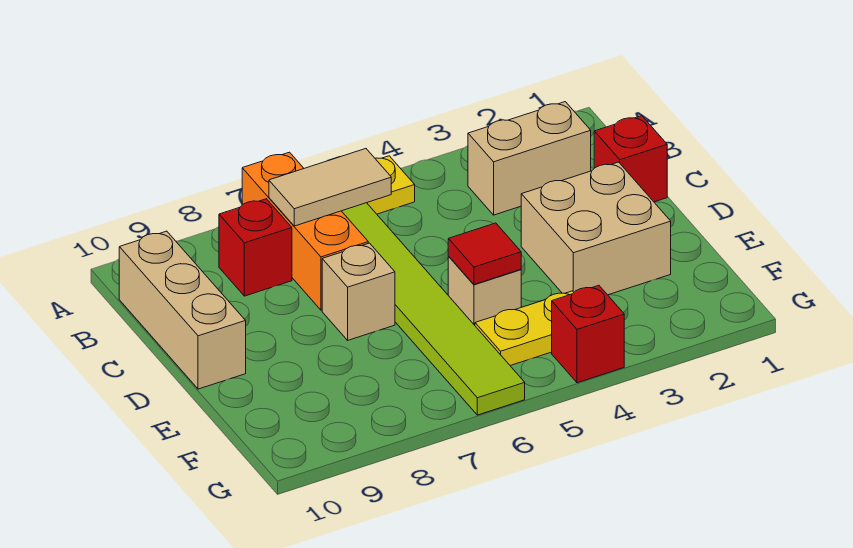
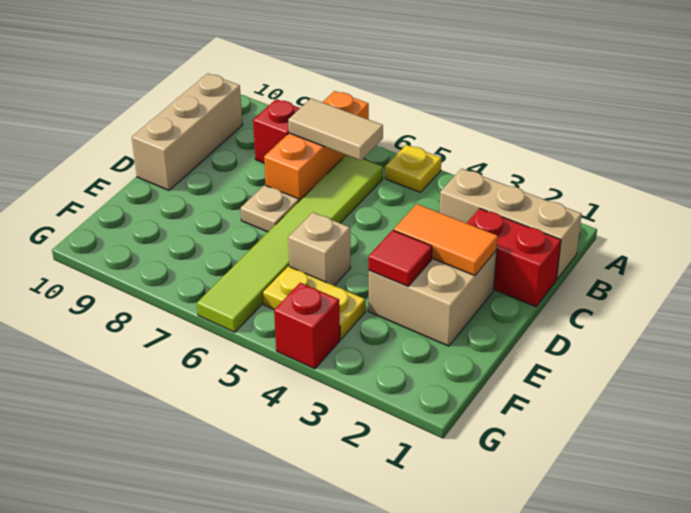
tan brick B2:B3 level 1 -> tan brick B1:B3 level 1
red brick C1 level 1 -> red brick C1:C2 level 1
none -> orange tile D2:D3 level 2
tan brick D7 level 1 -> tan plate D7 level 1
red tile E5 level 2 -> red tile E3 level 2

